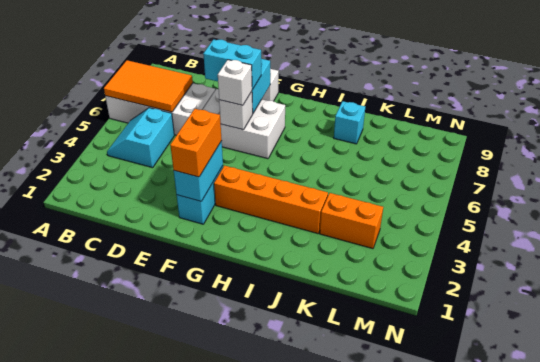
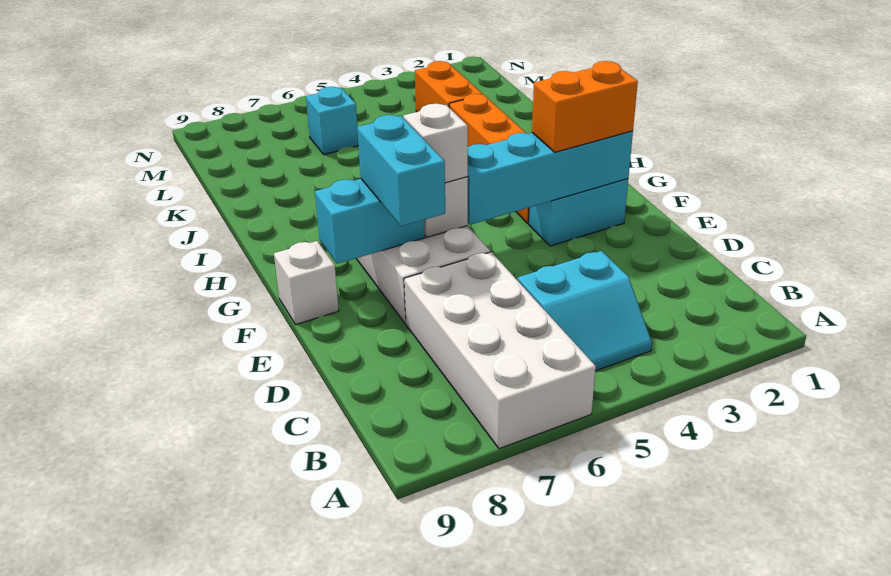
orange tile A6:C7 level 2 -> none
cyan brick F2:F3 level 2 -> cyan brick F2:F5 level 2
cyan brick J8 level 1 -> cyan brick L6 level 1

